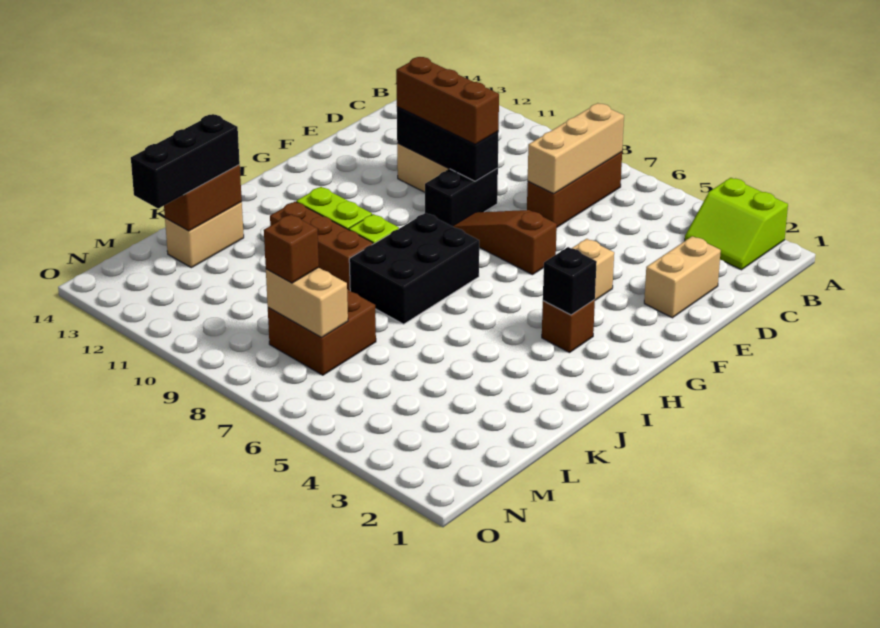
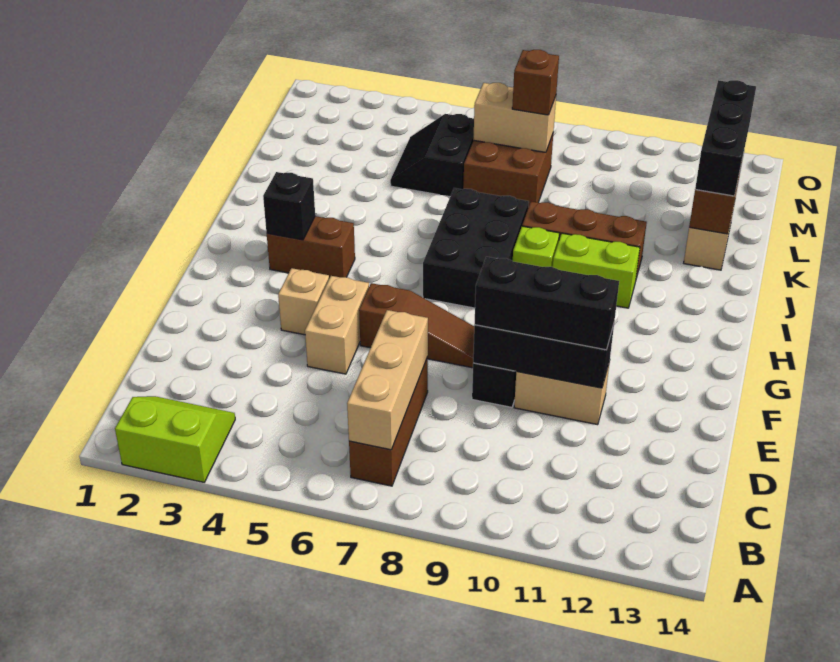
tan brick D2:E2 level 1 -> tan brick E5:F5 level 1
brown brick E9:E11 level 3 -> black brick E9:E11 level 3
brown brick H3 level 1 -> brown brick H3:H4 level 1
none -> black slope L5:M6 level 1 top 6

